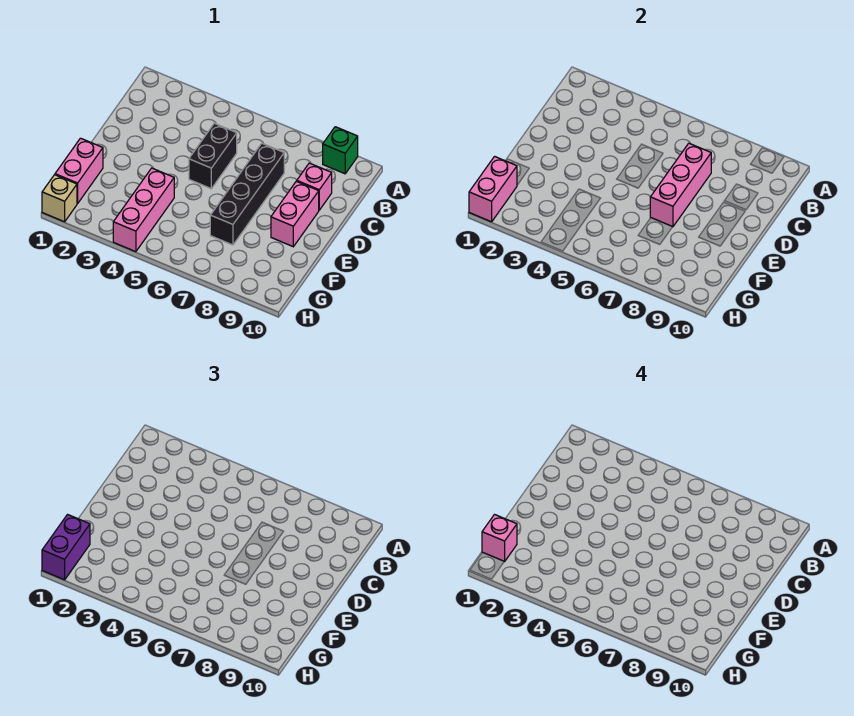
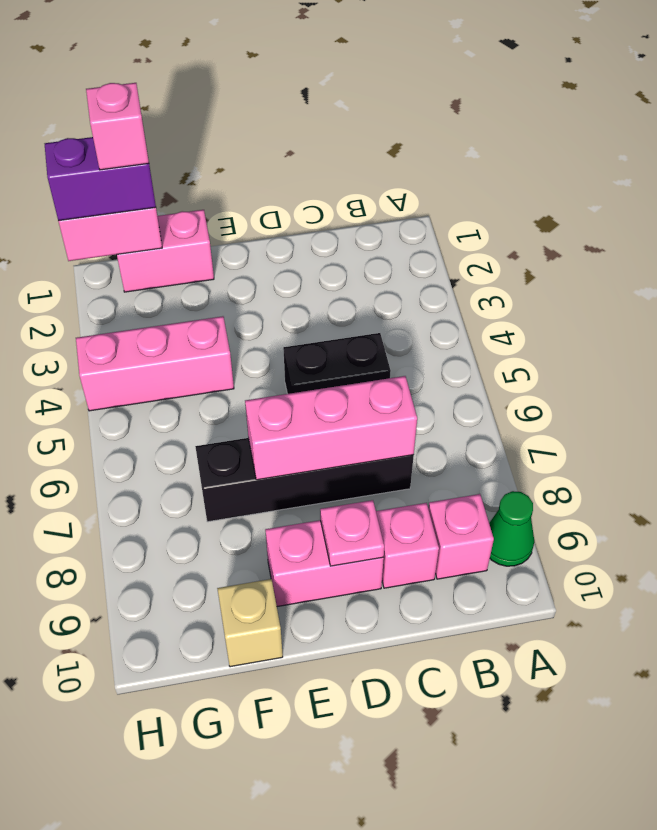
green brick A9 level 1 -> green cone A9 level 1
none -> pink brick B9 level 1
none -> pink plate D9 level 2
tan brick H1 level 1 -> tan brick F10 level 1

